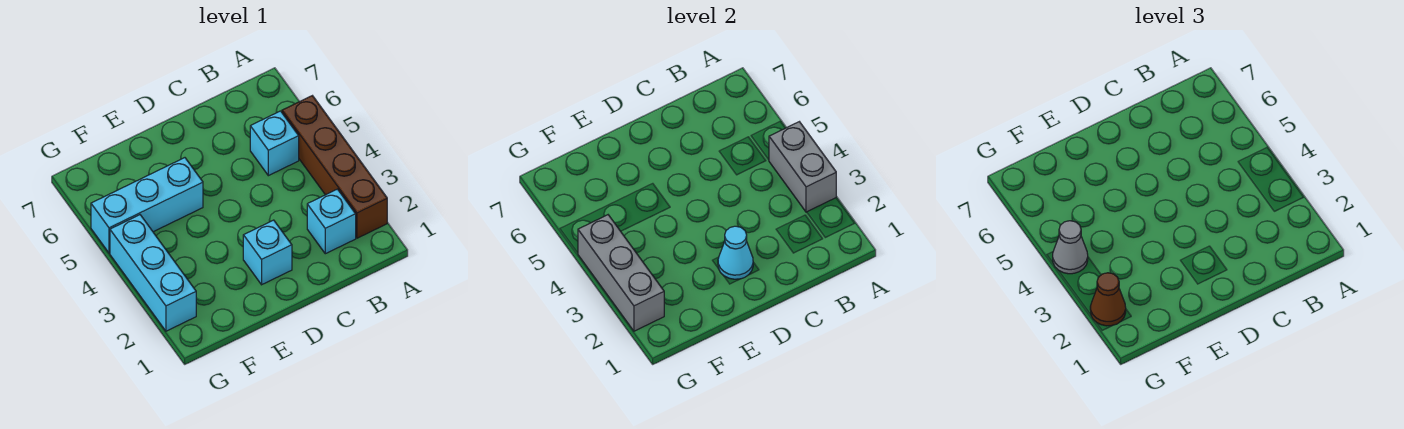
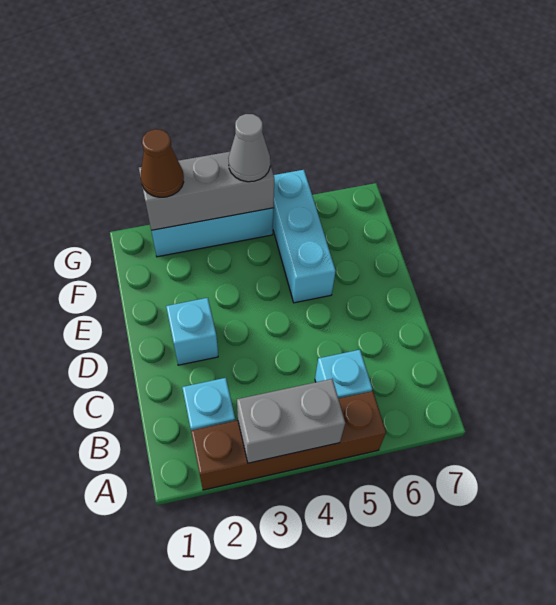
cyan cone D2 level 2 -> none

